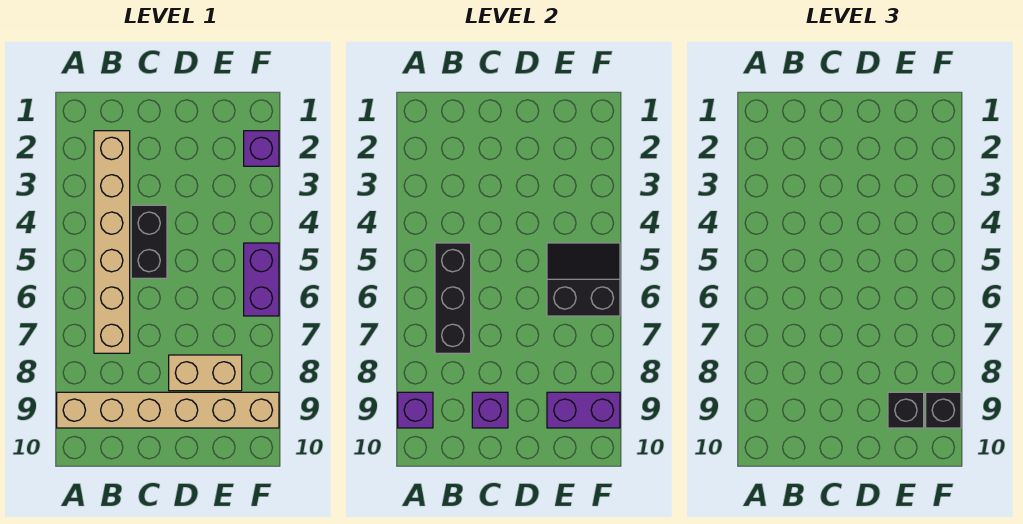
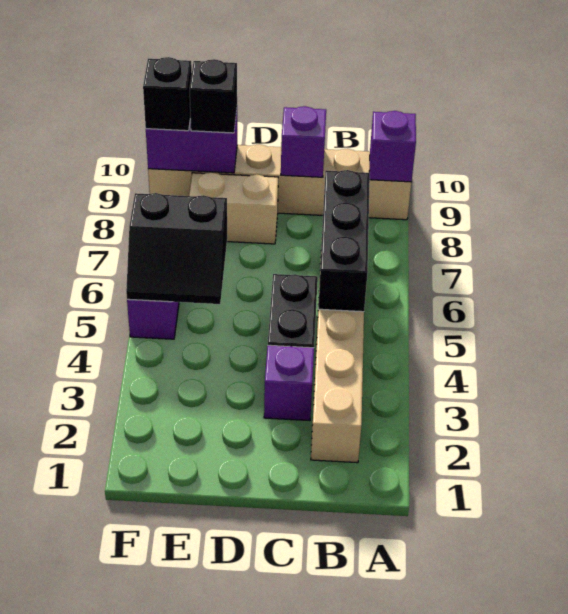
purple brick F2 level 1 -> purple brick C3 level 1

